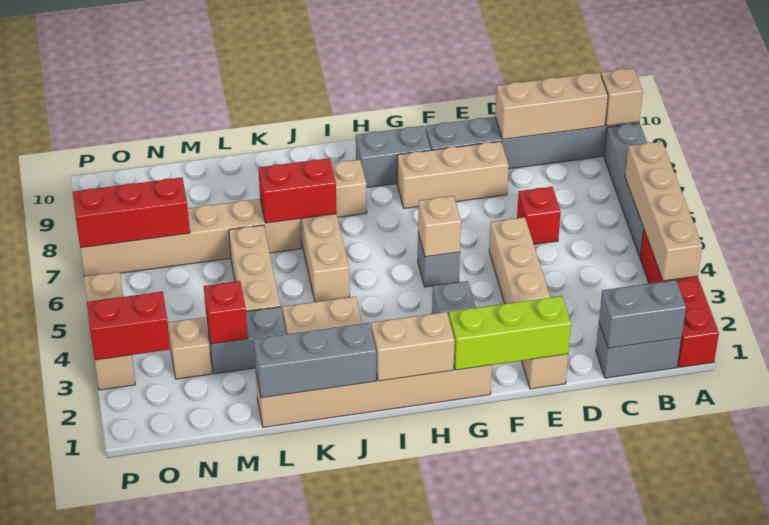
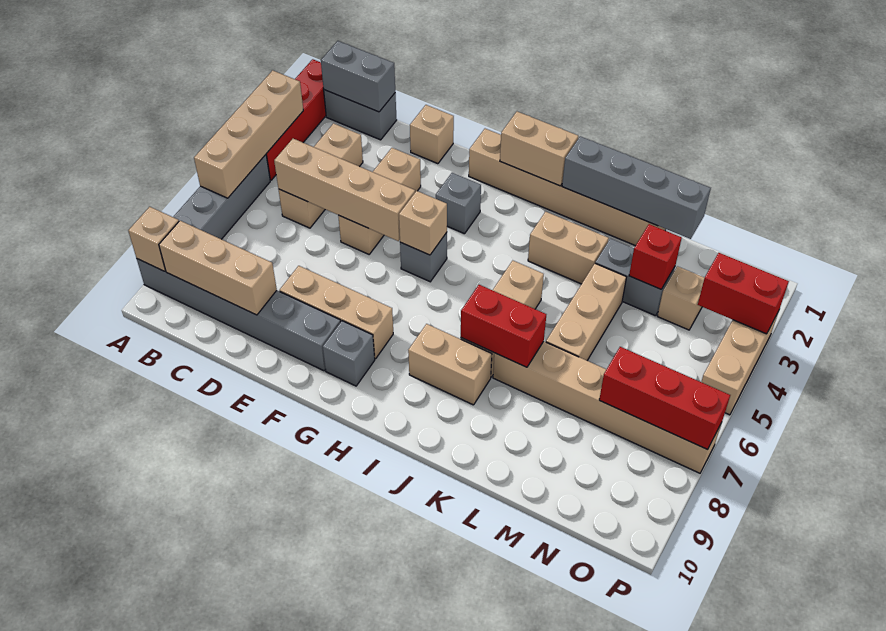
none -> tan brick C3:C5 level 1
none -> tan brick C5:F5 level 2
red brick D6 level 1 -> none
lime brick E1:G1 level 2 -> none
grey brick G9:H9 level 1 -> grey brick G9 level 1
grey brick J1:L1 level 2 -> grey brick J1:M1 level 2

